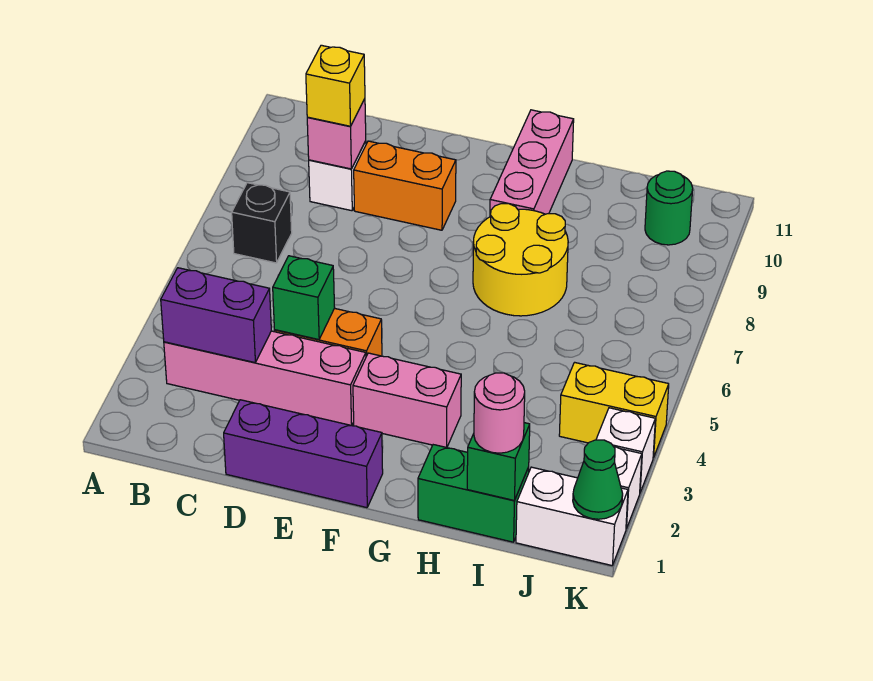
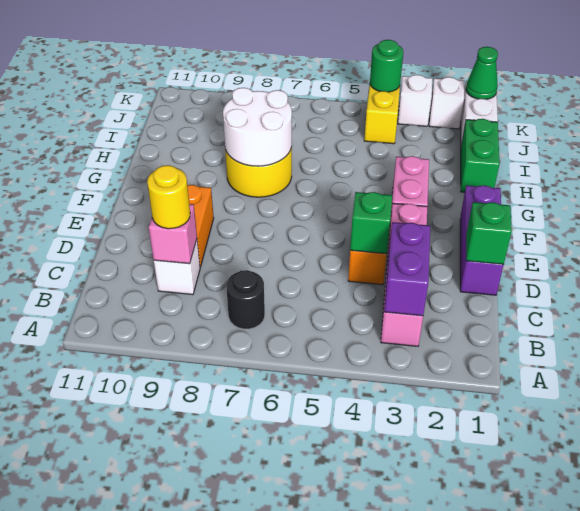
black brick B7 level 1 -> black round brick B7 level 1
yellow brick C9 level 3 -> yellow round brick C9 level 3
none -> white round brick G7:H8 level 2
pink brick G9:G11 level 1 -> none
green brick I1 level 2 -> green brick D1 level 2
pink round brick I1 level 3 -> none
green round brick J10 level 1 -> green round brick K4 level 2

